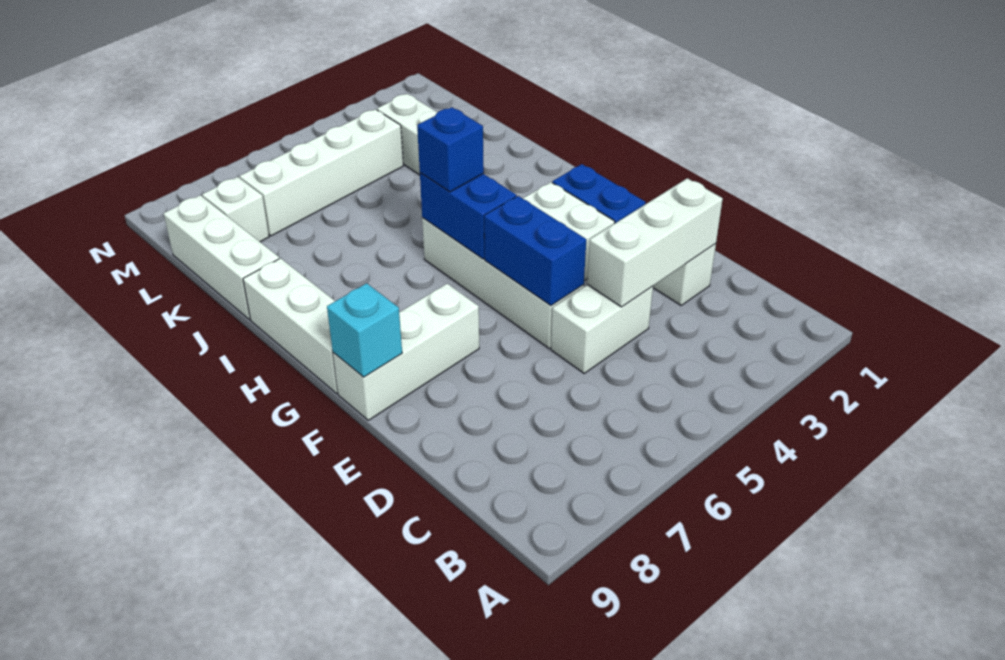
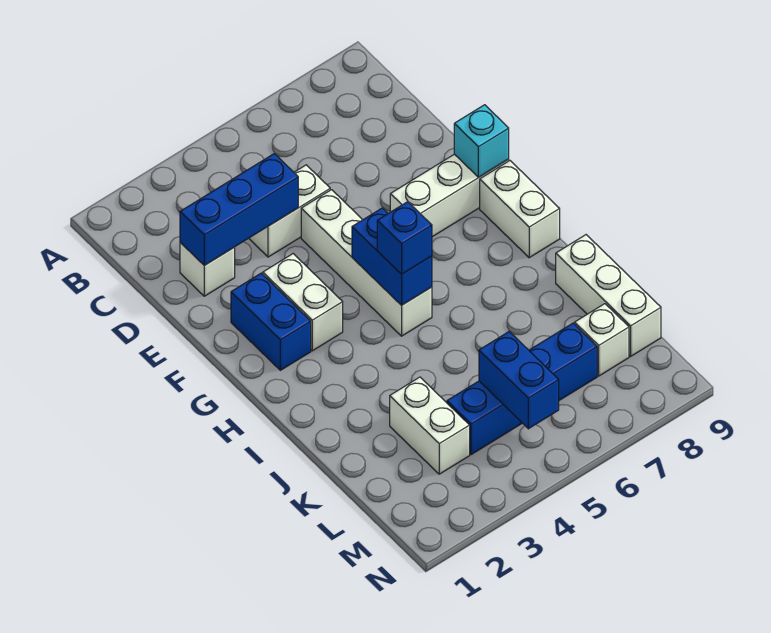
white brick D2:D4 level 2 -> blue brick D2:D4 level 2
blue brick E5:F5 level 2 -> blue brick L5:M5 level 2
white brick G9:I9 level 1 -> white brick G9:H9 level 1
white brick L4:L7 level 1 -> blue brick L4:L7 level 1

